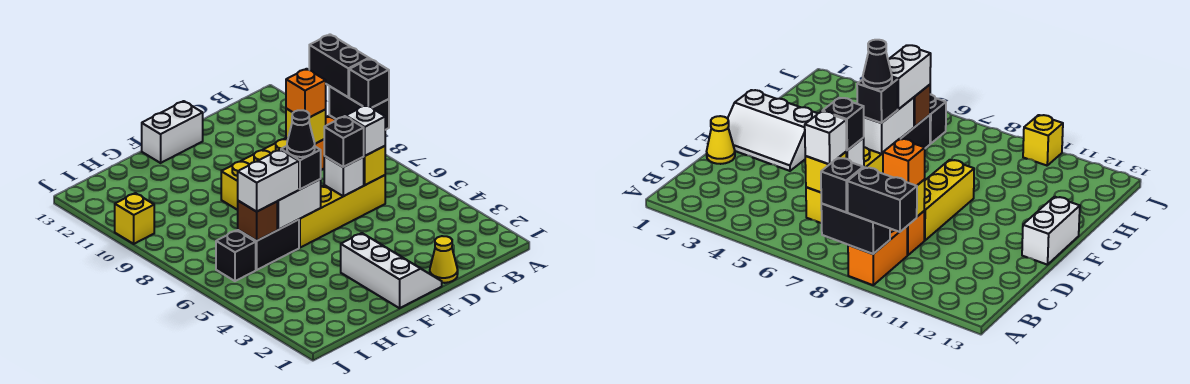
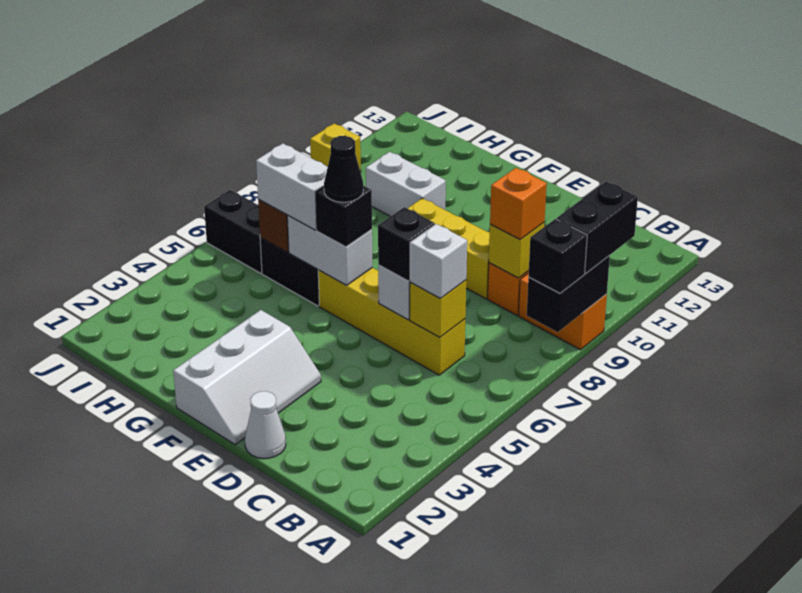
yellow cone D1 level 1 -> white cone D1 level 1
white brick E13:F13 level 1 -> white brick G10:H10 level 1
black brick I6 level 1 -> black brick I6:J6 level 1

